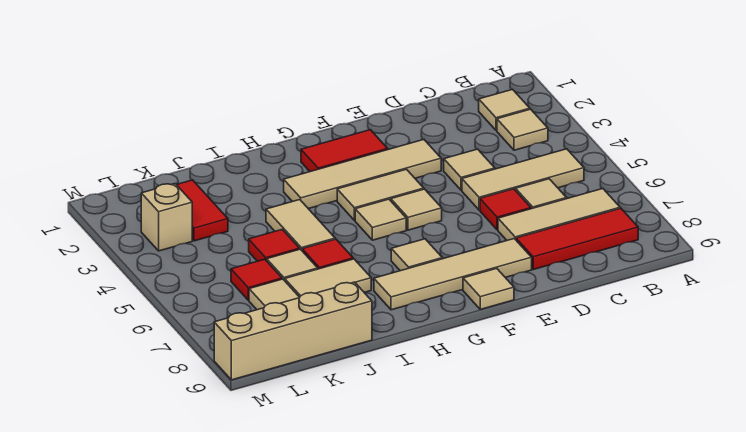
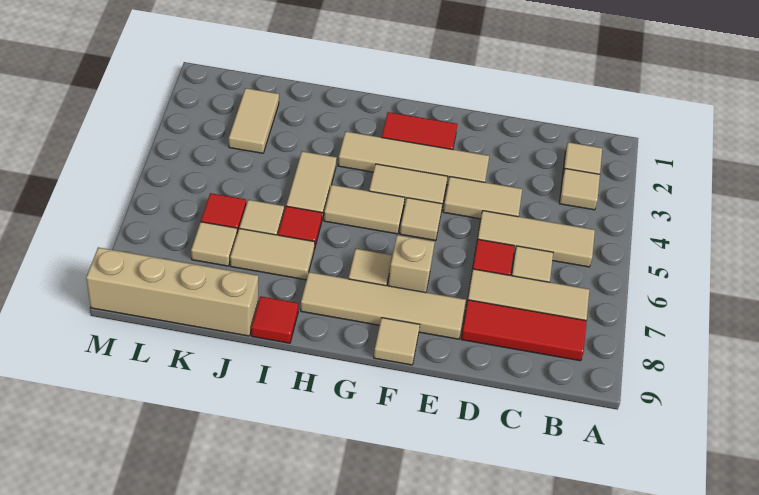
tan tile D4 level 1 -> tan tile D4:E4 level 1
tan tile G5 level 1 -> tan tile G5:H5 level 1
red tile J5 level 1 -> red tile I9 level 1
red tile K2:K3 level 1 -> tan tile K2:K3 level 1
tan brick L3 level 1 -> tan brick F7 level 1

